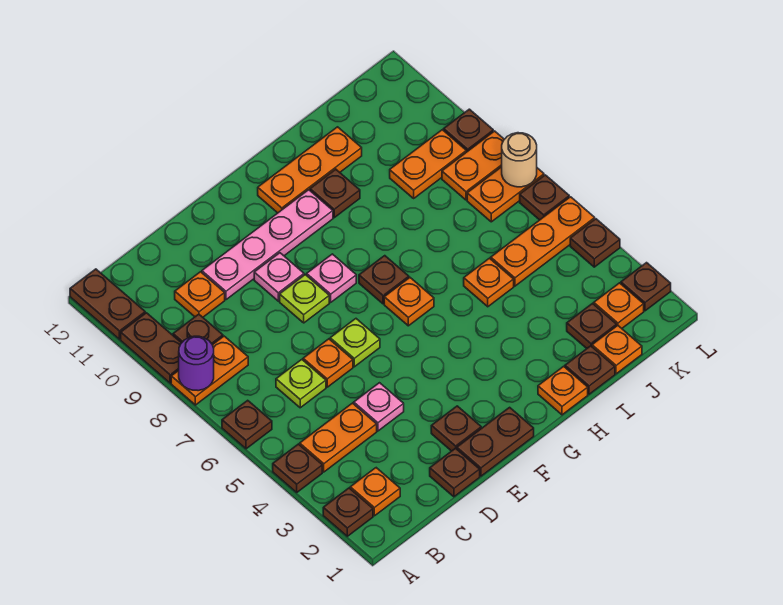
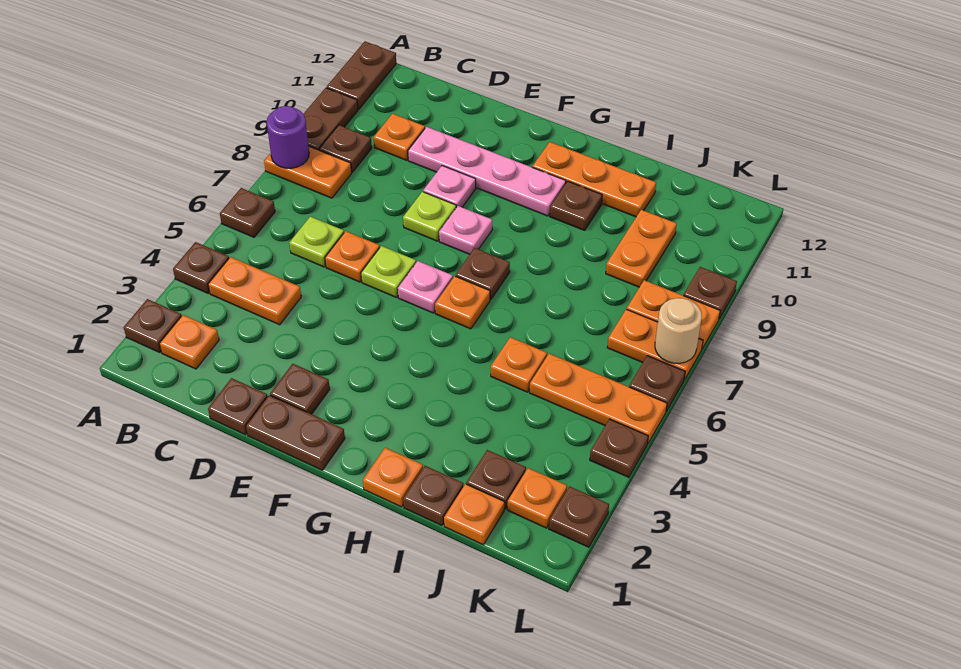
pink plate D4 level 1 -> pink plate F6 level 1
orange plate J9:K9 level 1 -> orange plate J9:J10 level 1

